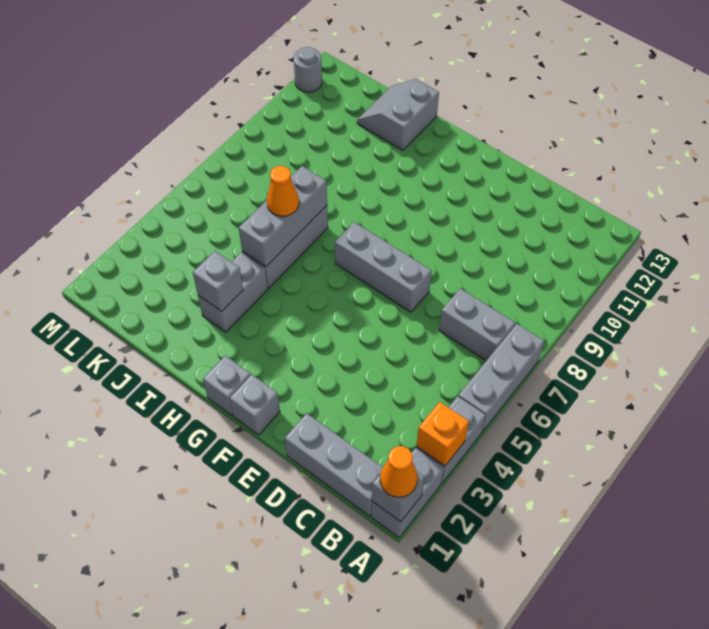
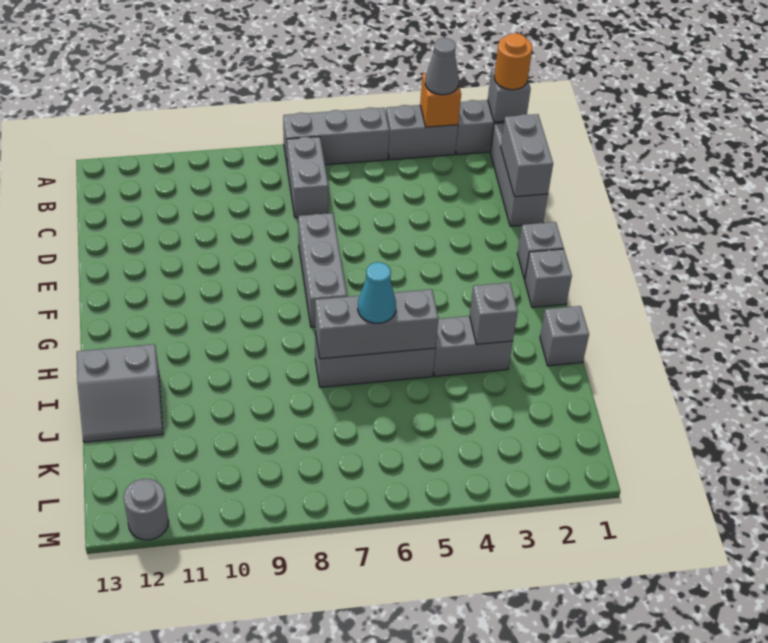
orange cone A1 level 3 -> orange round brick A1 level 3
none -> grey cone A3 level 3
none -> grey brick C1:D1 level 2
none -> grey brick I1 level 1
orange cone I6 level 3 -> cyan cone I6 level 3

